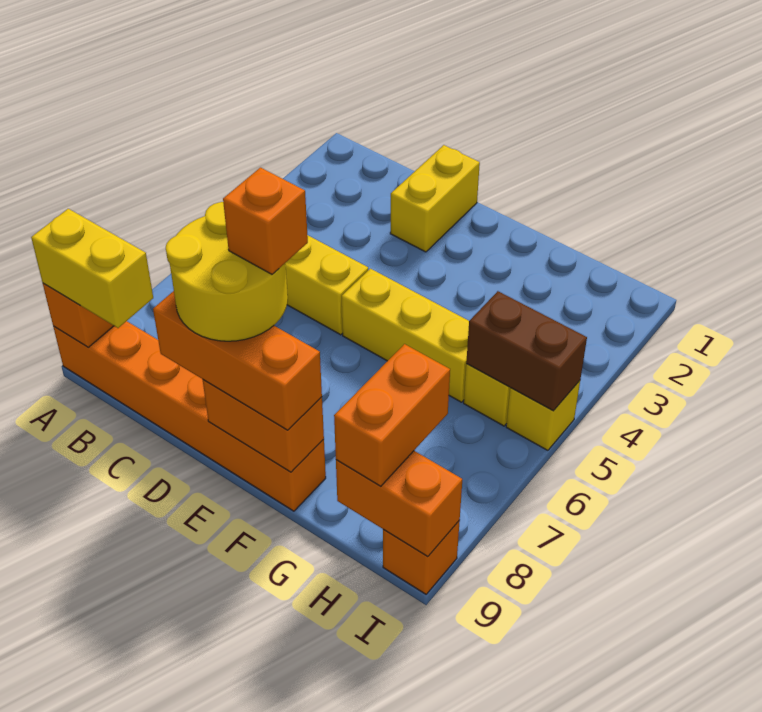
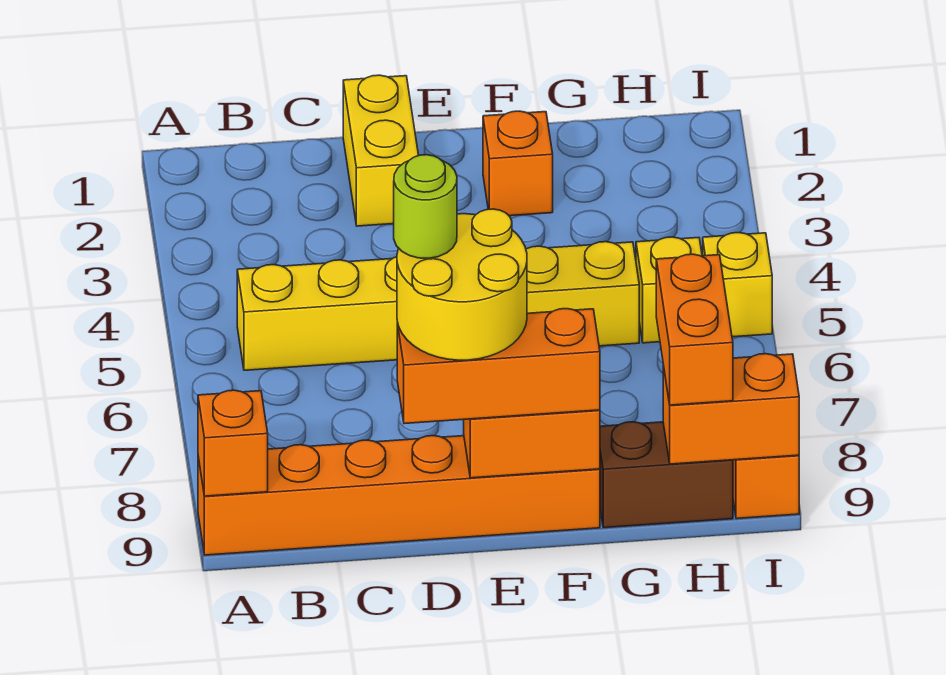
yellow brick A9:B9 level 3 -> none
none -> lime round brick D8 level 5
orange brick E8 level 5 -> orange brick F2 level 1
brown brick H5:I5 level 2 -> brown brick G9:H9 level 1

